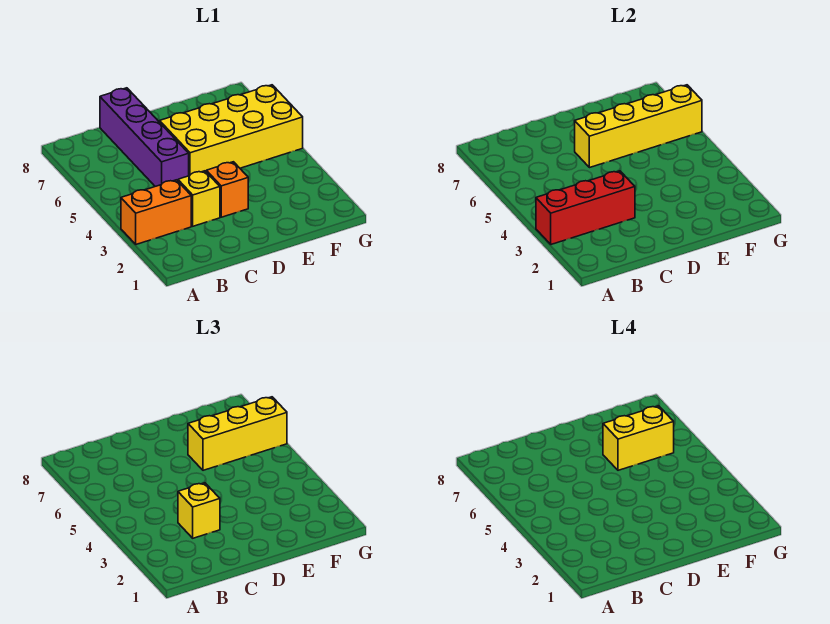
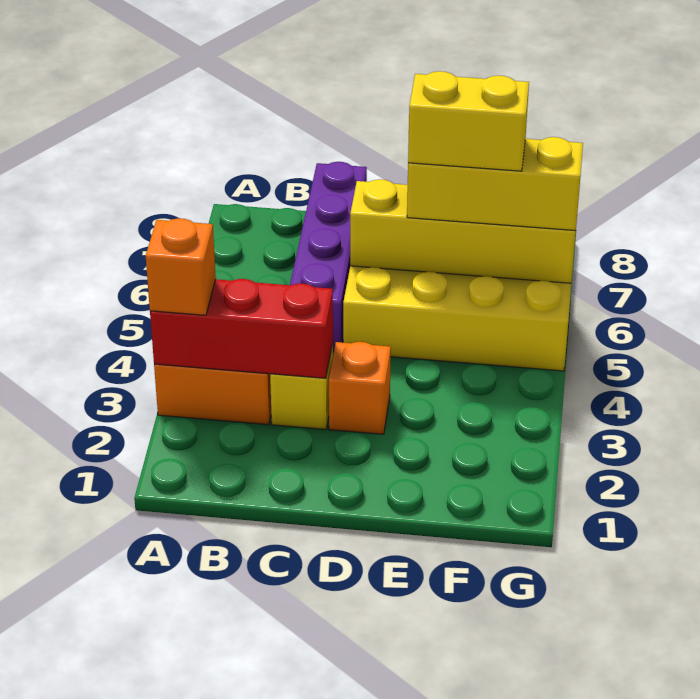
none -> orange brick A3 level 3
yellow brick C3 level 3 -> none

